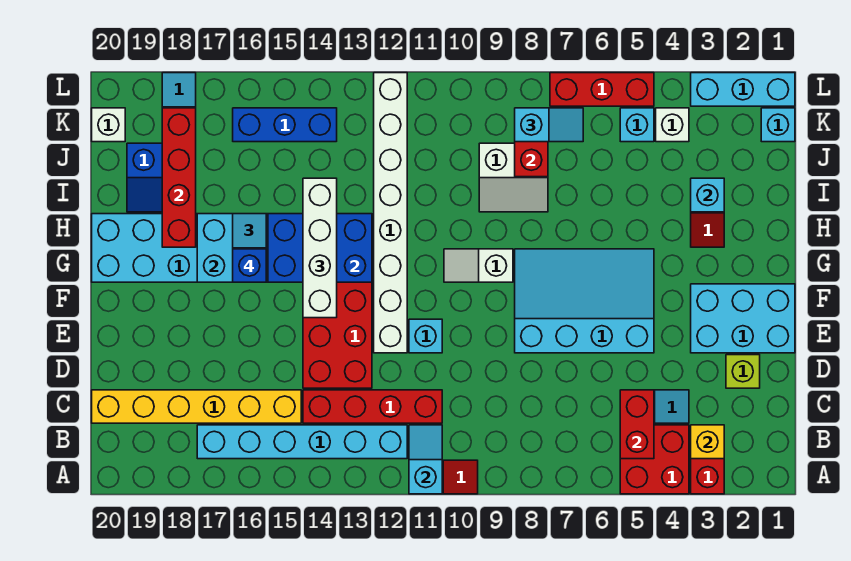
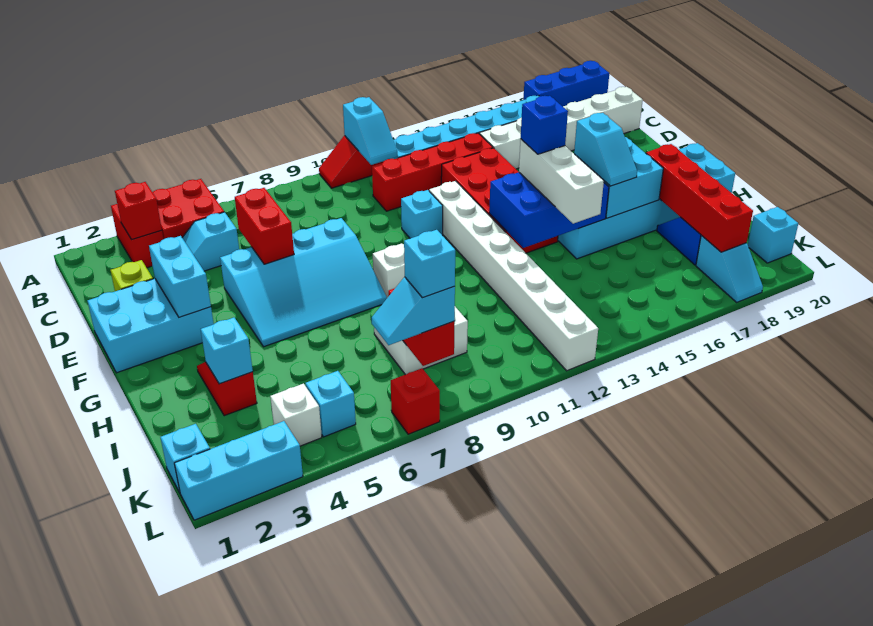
yellow brick B3 level 2 -> red brick B3 level 2
red brick B5:C5 level 2 -> red brick D6:E6 level 2
yellow brick C15:C20 level 1 -> white brick C15:C20 level 1
none -> cyan brick E3:F3 level 2
white brick F14:I14 level 3 -> white brick G14:I14 level 3
blue brick G16 level 4 -> blue brick G14 level 4
none -> cyan brick K8 level 4
blue brick K14:K16 level 1 -> blue brick A18:A20 level 1
white brick K20 level 1 -> cyan brick K20 level 1
red brick L5:L7 level 1 -> red brick L7 level 1

